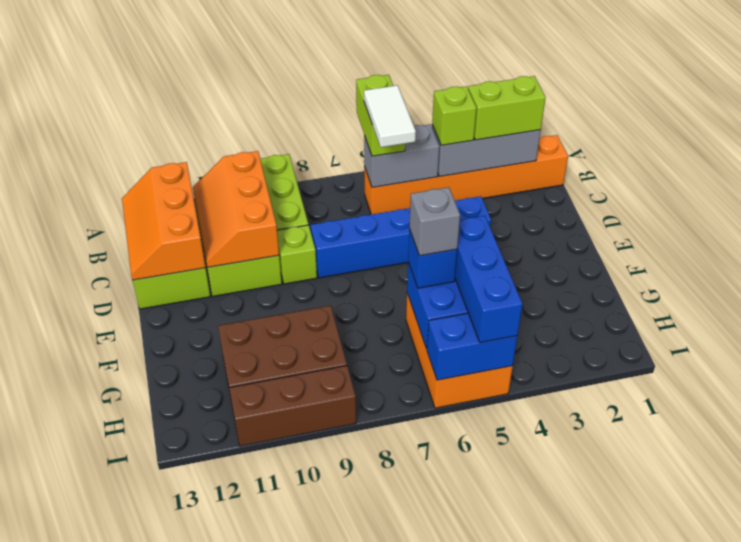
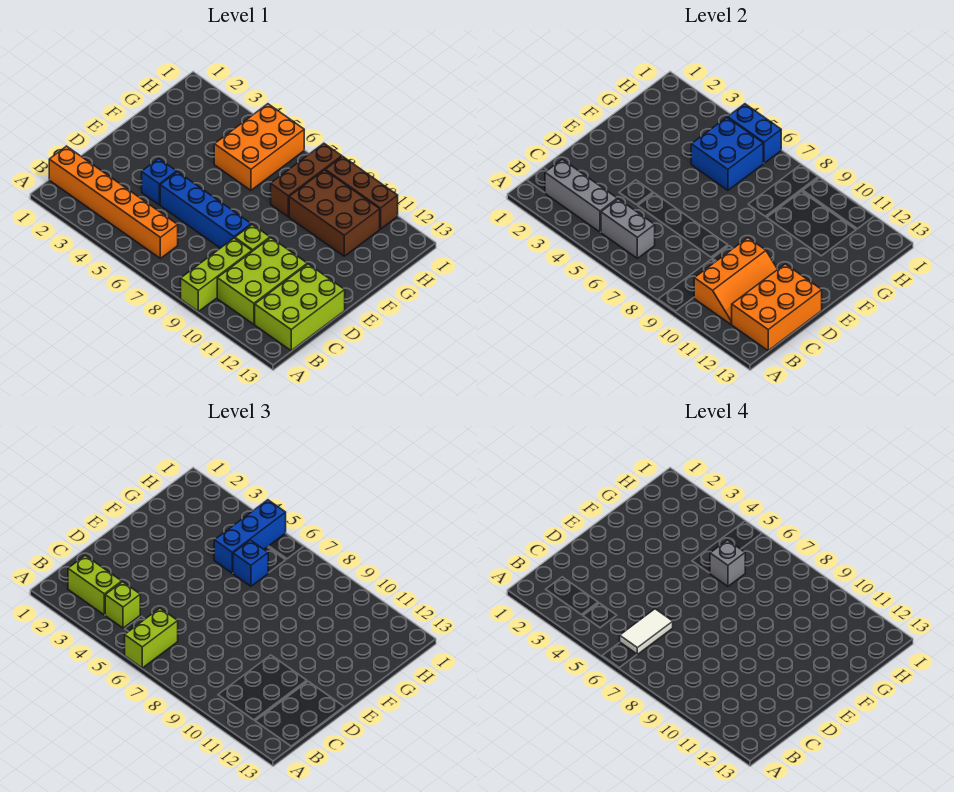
orange slope B12:D13 level 2 top 12 -> orange brick B12:D13 level 2
none -> brown brick G8:I8 level 1

